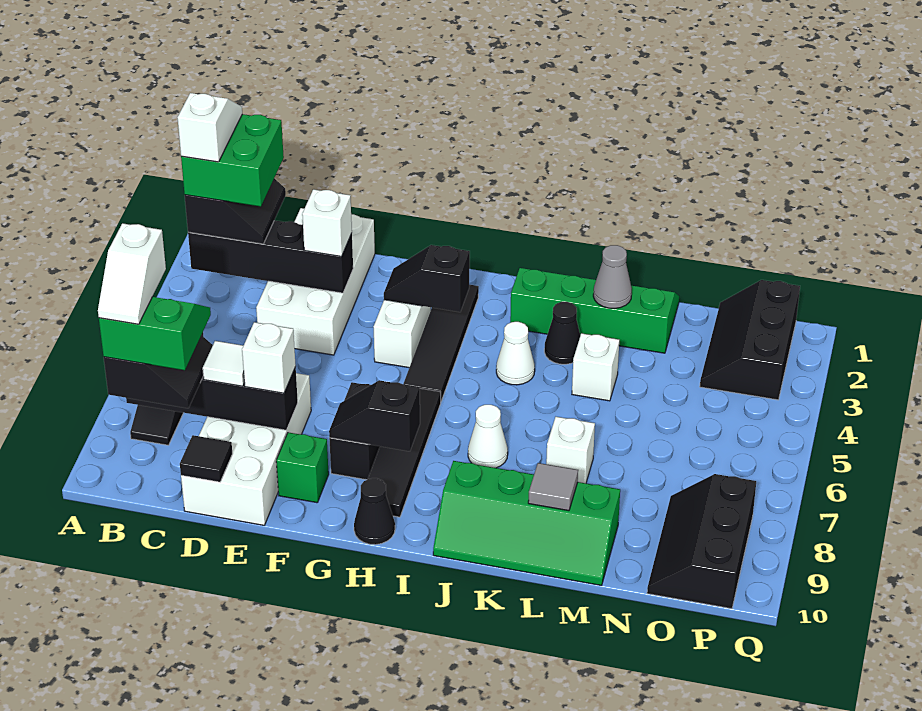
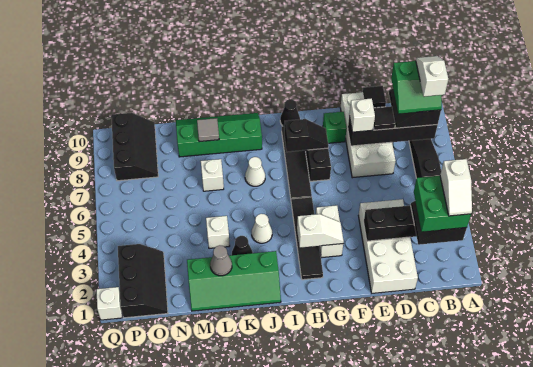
white tile D8 level 3 -> black tile D8 level 3
white brick E3 level 3 -> white brick Q1 level 1
black slope G3:H3 level 2 top H -> white slope G3:H3 level 2 top H

